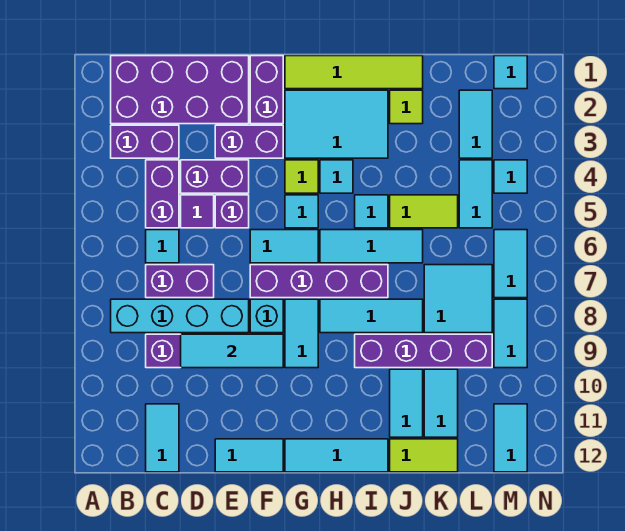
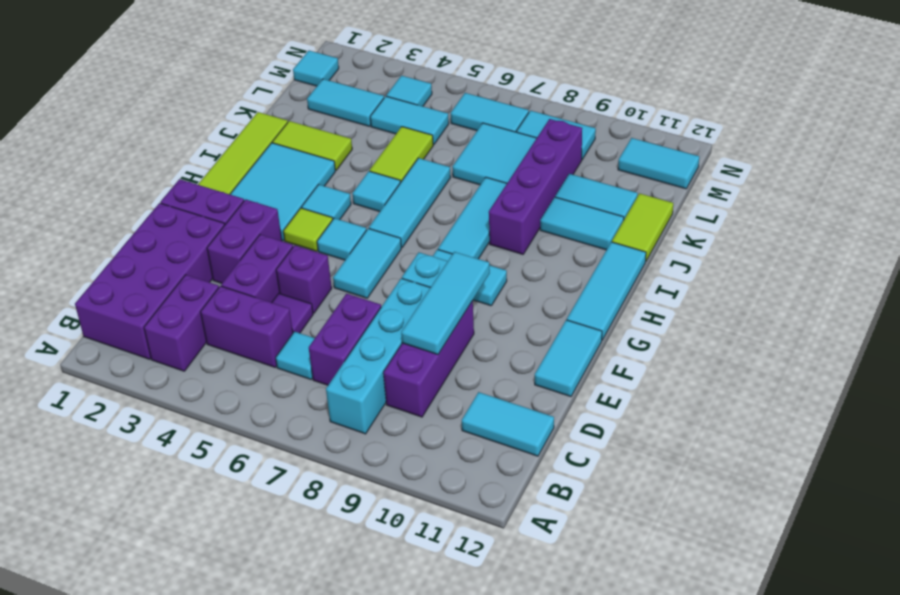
purple brick F7:I7 level 1 -> none
lime tile J2 level 1 -> lime tile J2:J3 level 1

